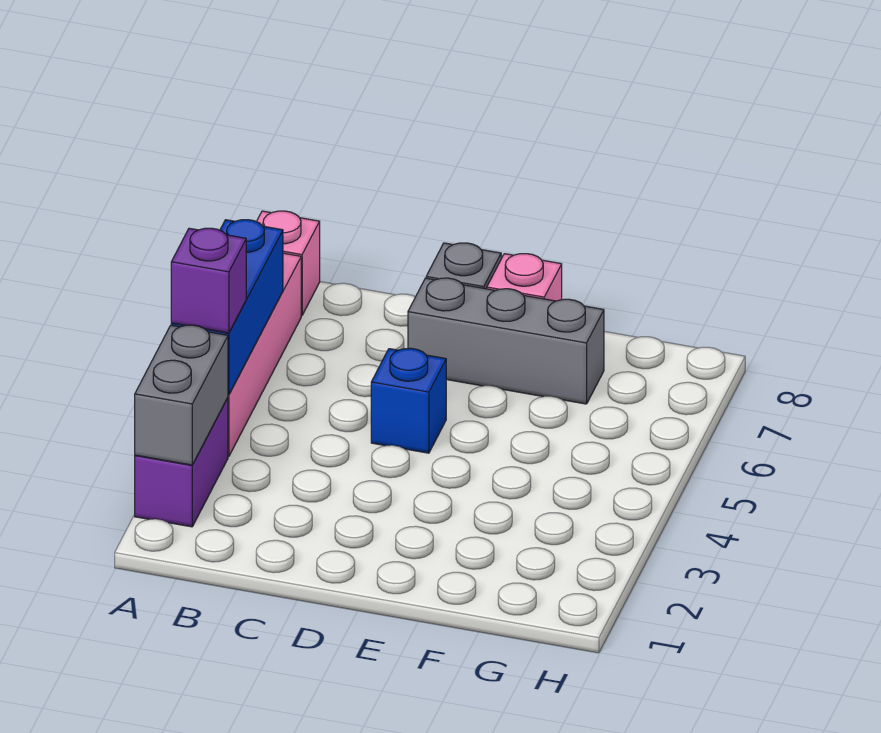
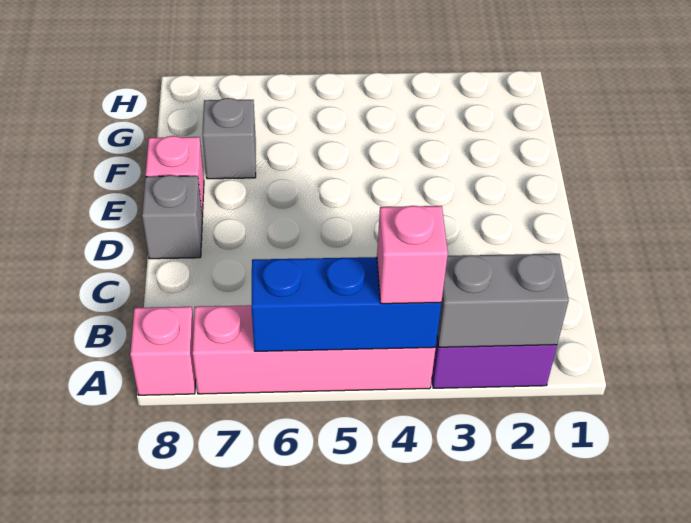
purple brick A4 level 3 -> pink brick A4 level 3
blue brick D5 level 1 -> none
grey brick D7:F7 level 1 -> grey brick F7 level 1

